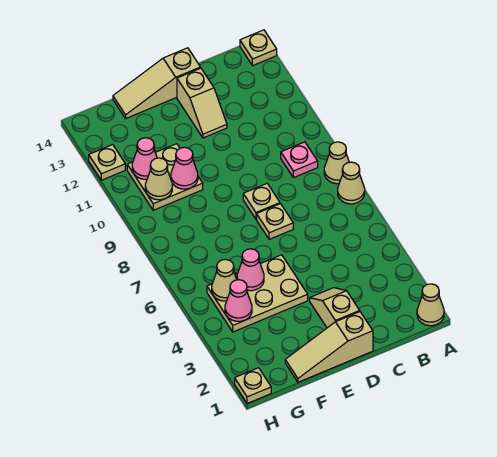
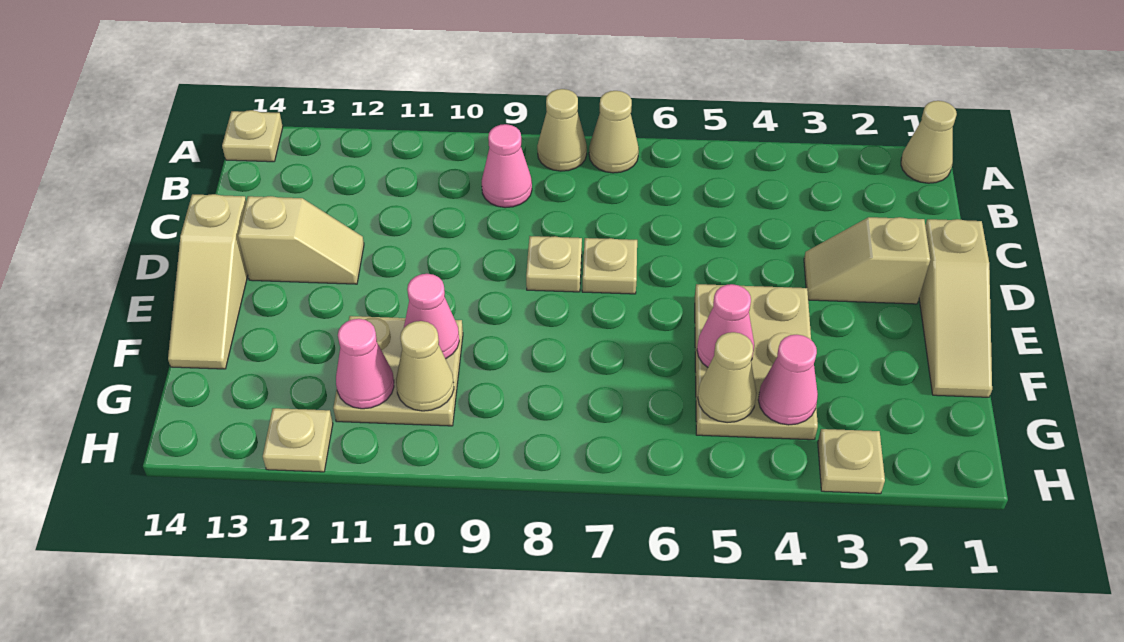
pink plate B9 level 1 -> pink cone B9 level 1
tan plate H1 level 1 -> tan plate H3 level 1

